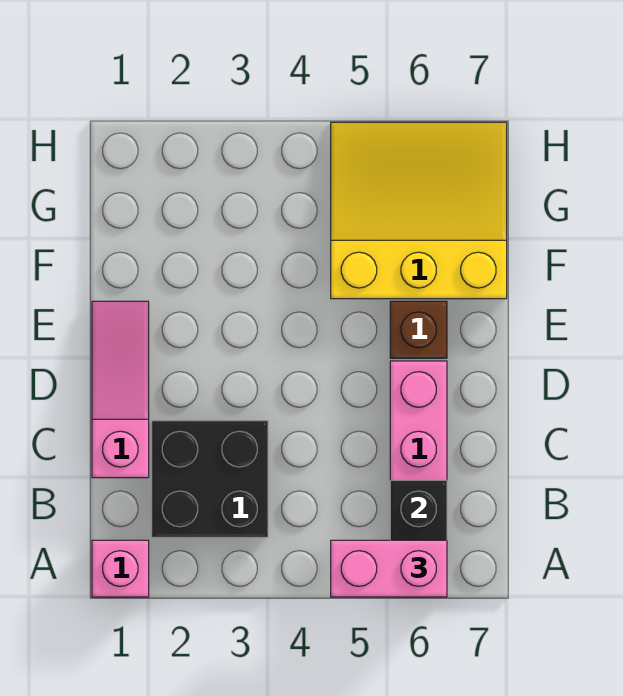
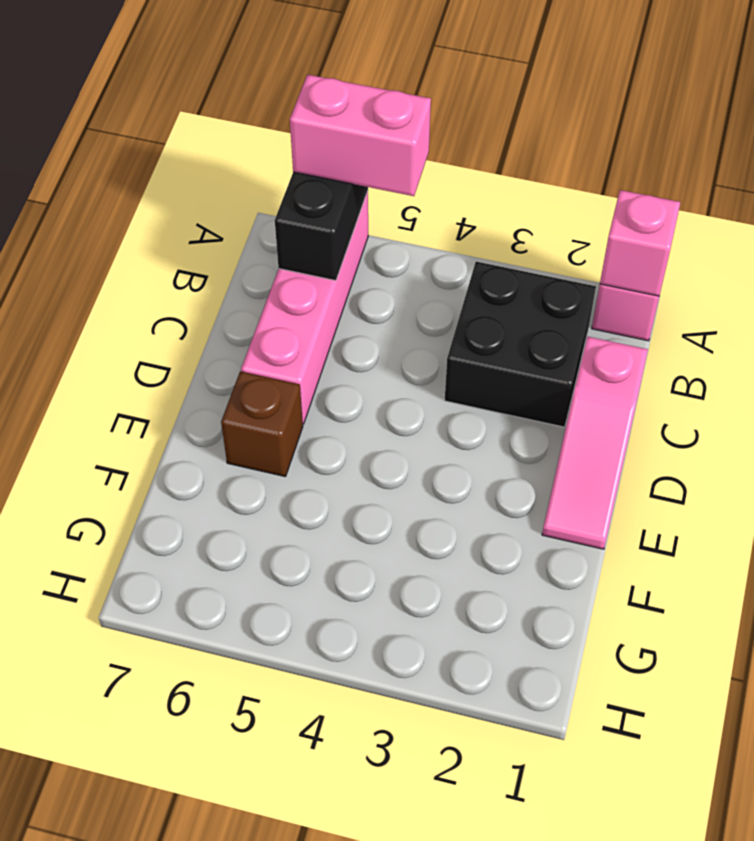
none -> pink brick A1 level 2
yellow slope F5:H7 level 1 top F -> none

